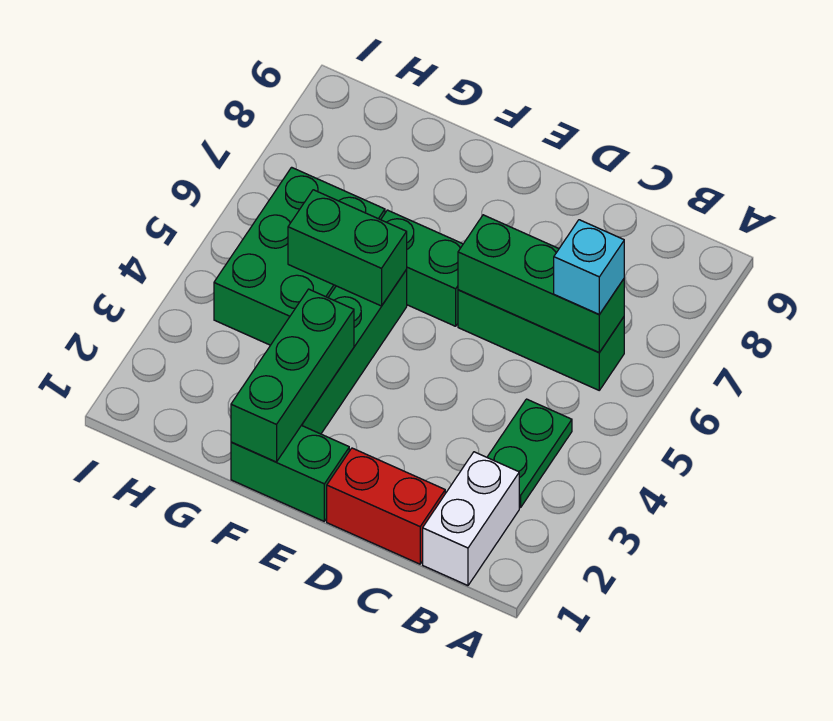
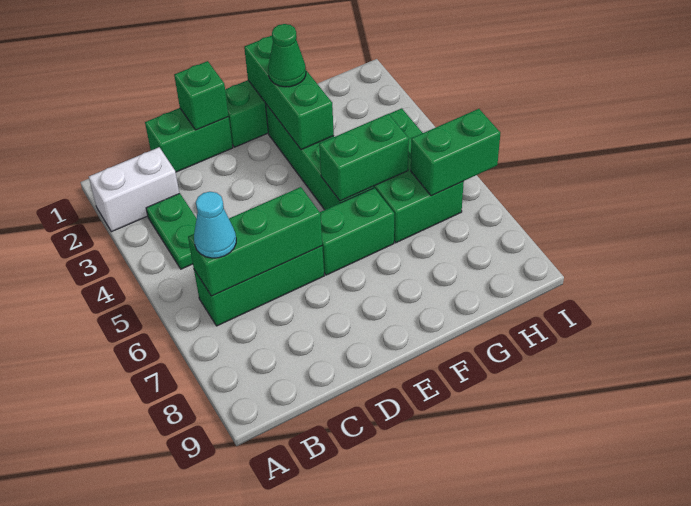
white brick B1:B2 level 1 -> white brick A2:B2 level 1
cyan brick B6 level 3 -> cyan cone B6 level 3
red brick C1:D1 level 1 -> green brick C1:D1 level 1
none -> green brick D1 level 2
none -> green cone F2 level 3
none -> green brick H6:I6 level 2

